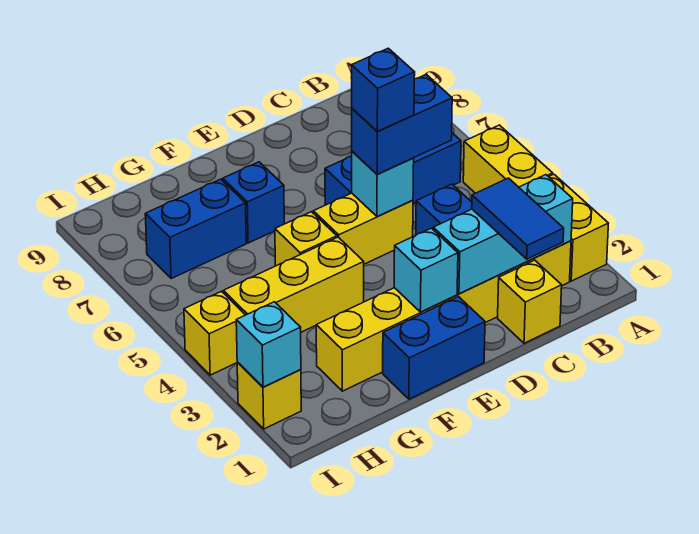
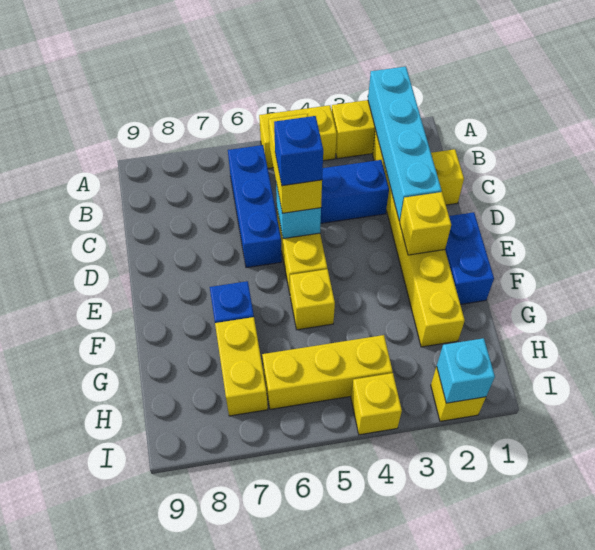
cyan brick B2:D2 level 2 -> cyan brick A2:D2 level 2
blue tile C1:C2 level 3 -> none
blue brick C5:D5 level 3 -> yellow brick C5:D5 level 3
cyan brick E2 level 2 -> yellow brick E2 level 2
yellow brick F4:H4 level 1 -> yellow brick H4:H6 level 1
blue brick G7:H7 level 1 -> yellow brick G7:H7 level 1

